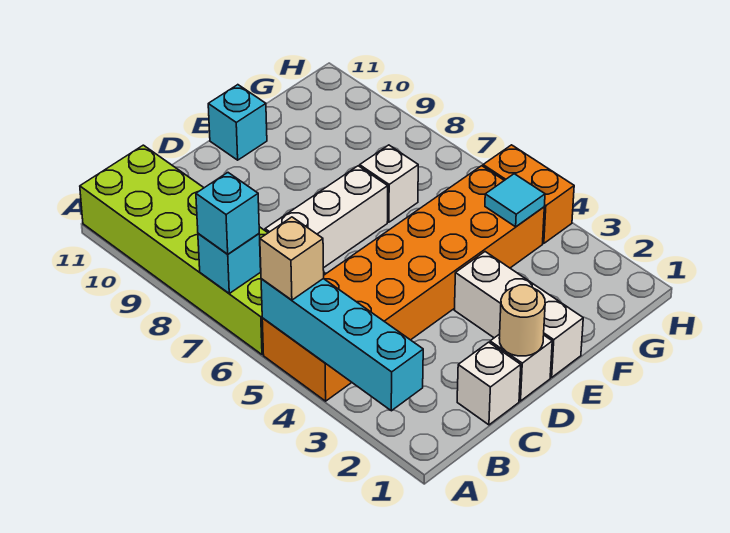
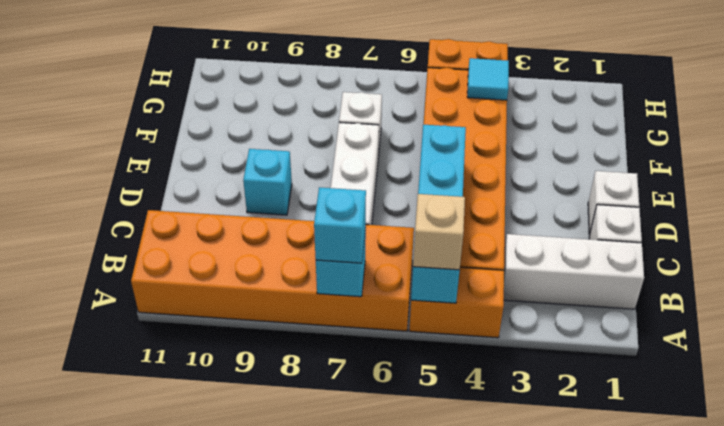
cyan brick A2:A5 level 2 -> cyan brick A5:D5 level 2
lime brick A6:B11 level 1 -> orange brick A6:B11 level 1
tan round brick D1 level 2 -> none
white brick E1:E3 level 1 -> white brick B1:B3 level 1
cyan brick E11 level 1 -> cyan brick D9 level 1

